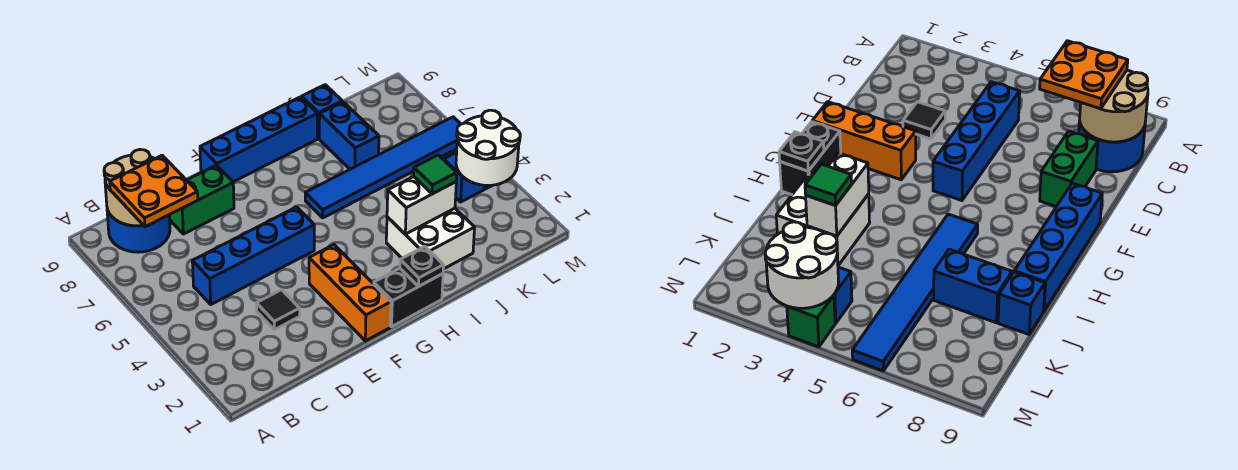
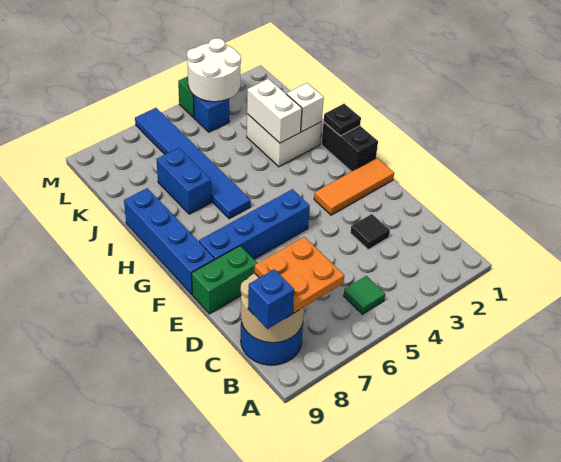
blue brick C5:F5 level 1 -> blue brick F5:F8 level 1
green brick D8:E8 level 1 -> green brick E8:E9 level 1
orange brick F1:F3 level 1 -> orange tile F1:F3 level 1
none -> white brick I2 level 2
green tile J3 level 3 -> green tile B5 level 1
blue brick J7:J8 level 1 -> blue brick I7:J7 level 1
blue brick J9 level 1 -> blue brick B9 level 3

